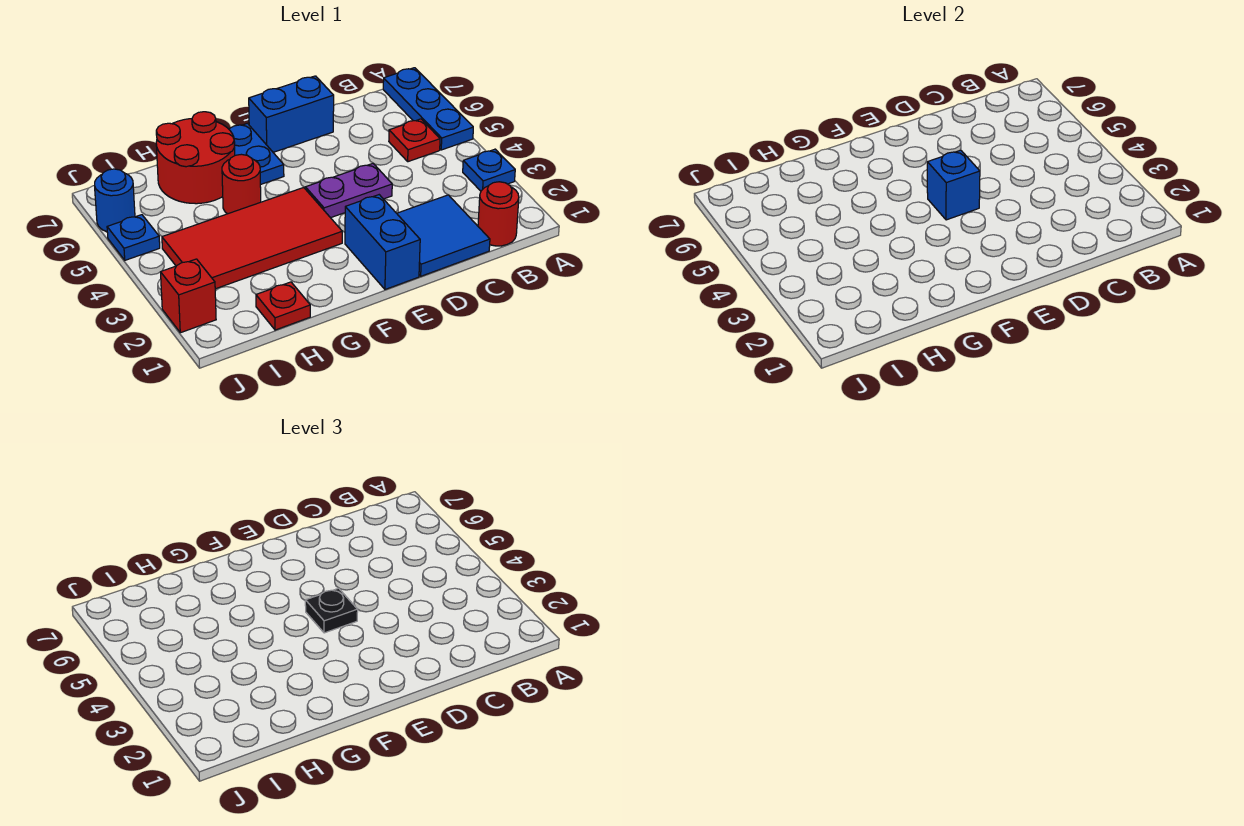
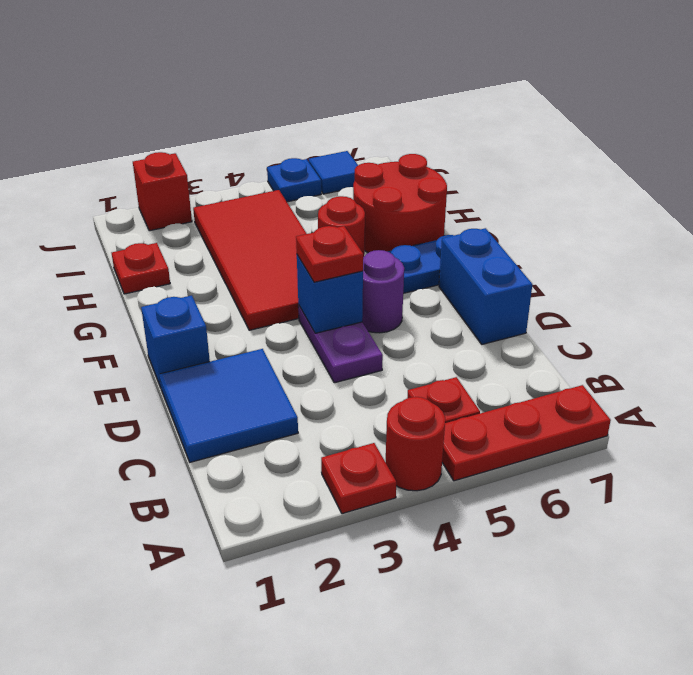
blue plate A3 level 1 -> red plate A3 level 1
blue plate A5:A7 level 1 -> red plate A5:A7 level 1
red round brick B1 level 1 -> red round brick A4 level 1
blue brick E1:E2 level 1 -> blue brick E1 level 1
black plate E4 level 3 -> red plate E4 level 3
none -> purple round brick E5 level 1
blue round brick J6 level 1 -> blue tile J6 level 1

